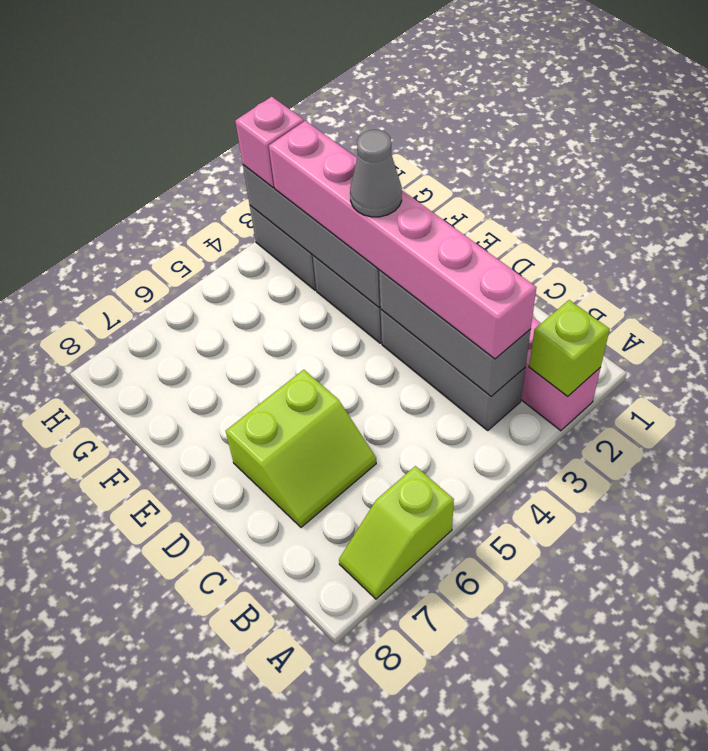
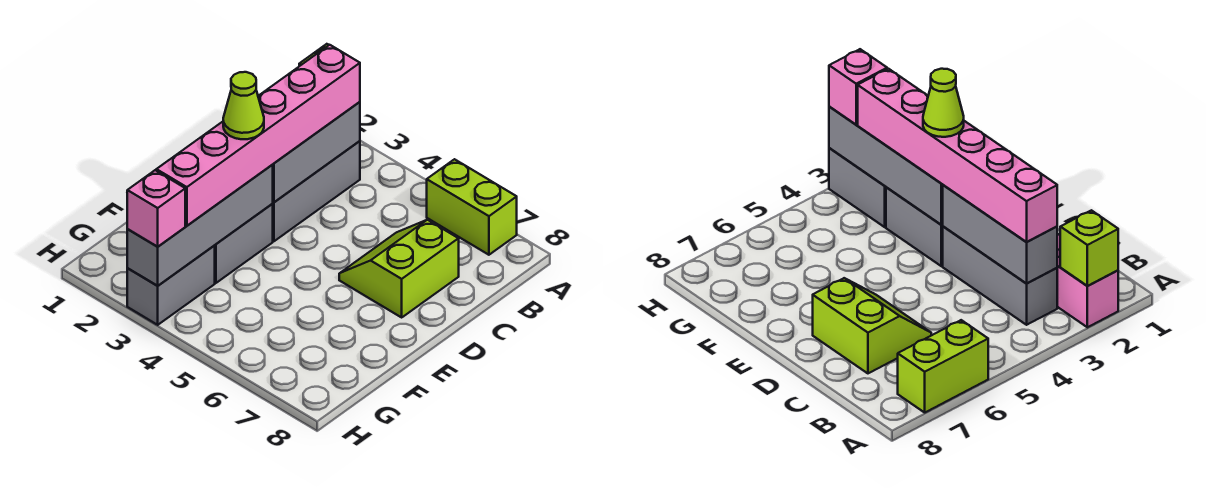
lime slope A6:A7 level 1 top 6 -> lime brick A6:A7 level 1
lime slope C6:D7 level 1 top D -> lime slope C6:D7 level 1 top 7
grey cone E3 level 4 -> lime cone E3 level 4

